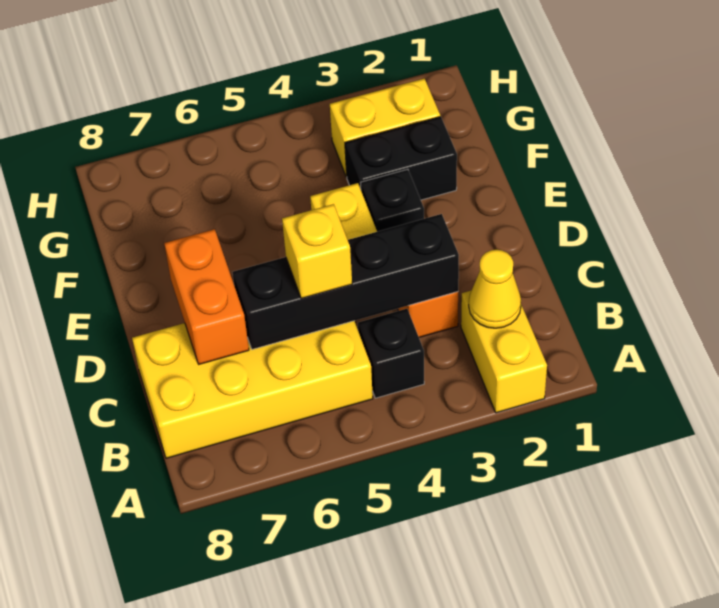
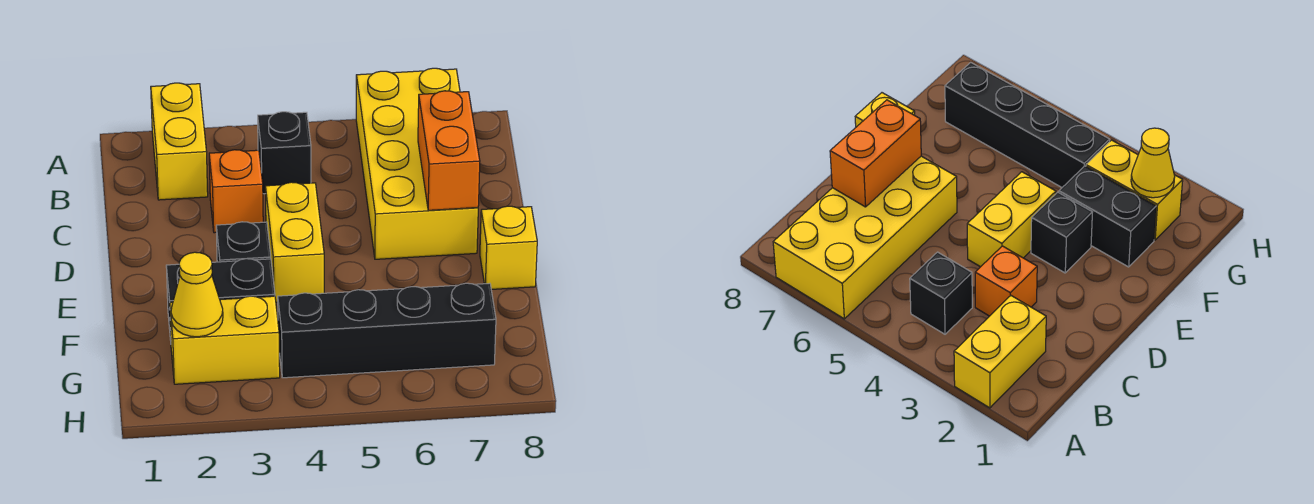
yellow cone B2 level 2 -> yellow cone G2 level 2
yellow brick B5:C8 level 1 -> yellow brick A6:D7 level 1
black brick C3:C6 level 2 -> black brick G4:G7 level 1
yellow brick C5 level 3 -> yellow brick E8 level 1

